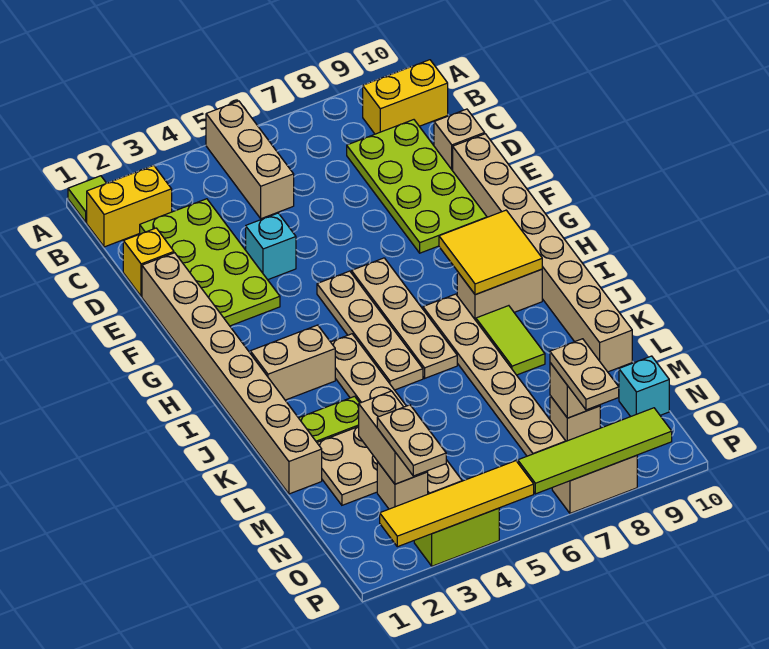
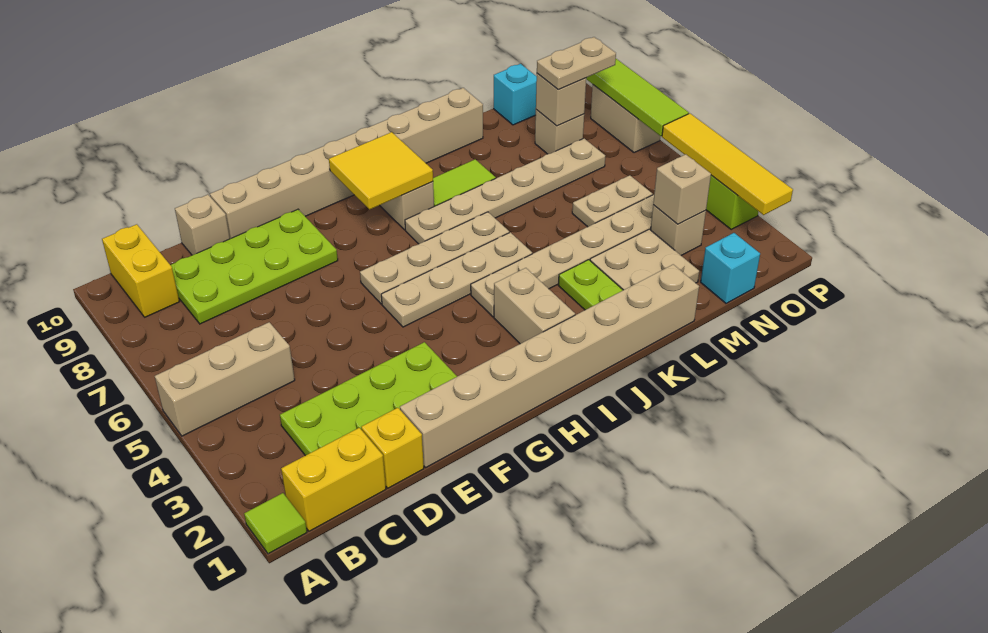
yellow brick B1:B2 level 1 -> yellow brick B1:C1 level 1
cyan brick E4 level 1 -> cyan brick N1 level 1
tan brick M3:N3 level 2 -> tan brick N3 level 2
tan plate N3:O3 level 3 -> tan plate M5:N5 level 1

